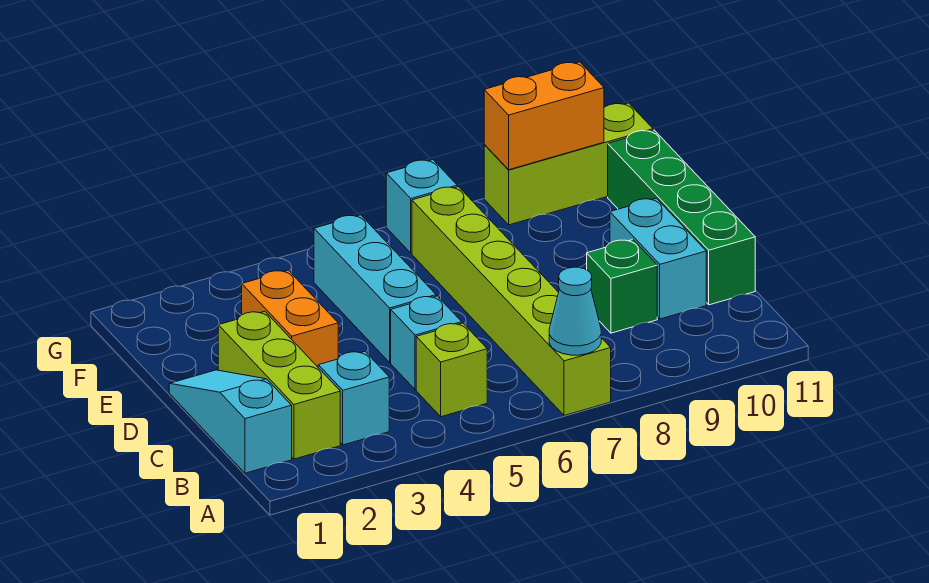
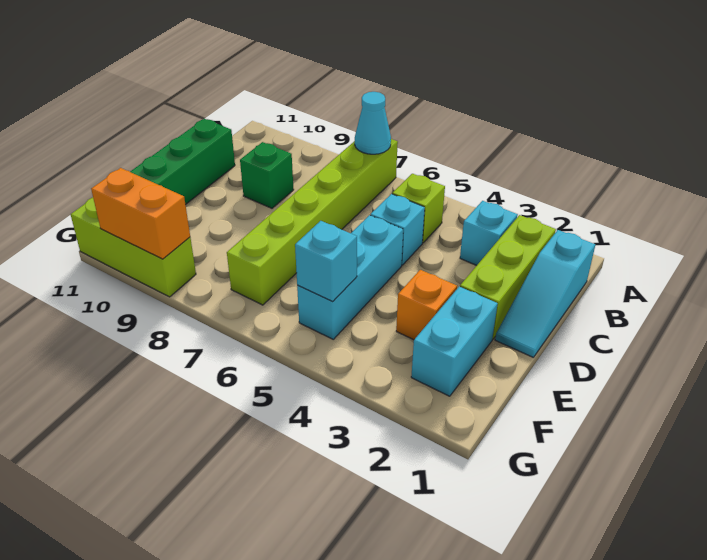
cyan brick C10:D10 level 1 -> cyan brick E2:F2 level 1
orange brick D3:E3 level 1 -> orange brick E3 level 1
cyan brick G7 level 1 -> cyan brick F5 level 2

